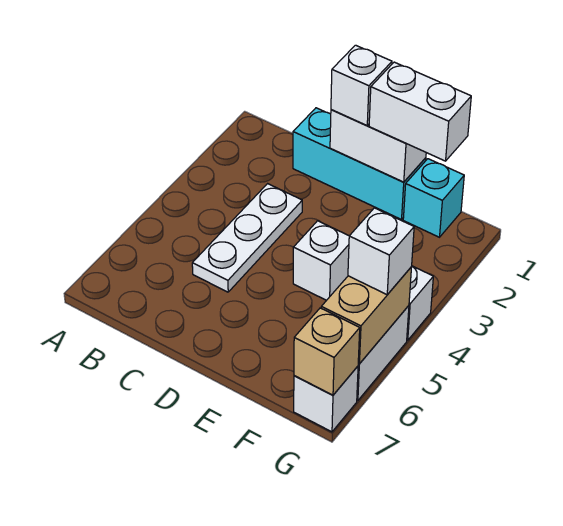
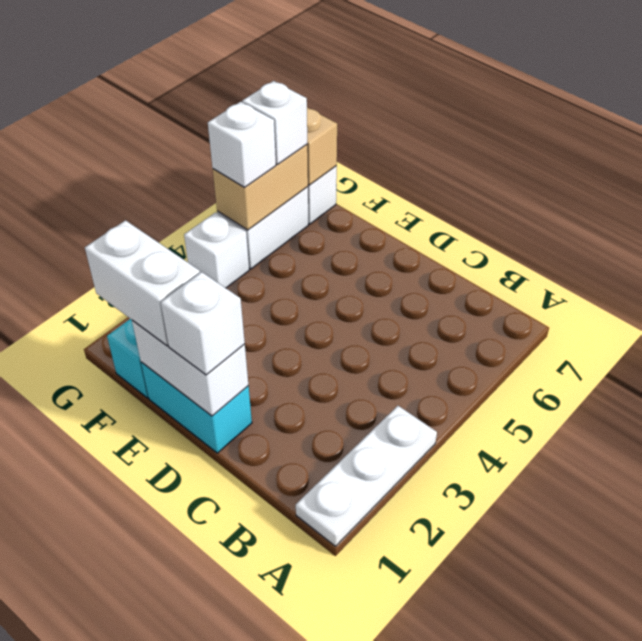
cyan brick C1:E1 level 1 -> cyan brick D1:E1 level 1
white plate C3:C5 level 1 -> white plate A1:A3 level 1
white brick E4 level 1 -> white brick G6 level 3

